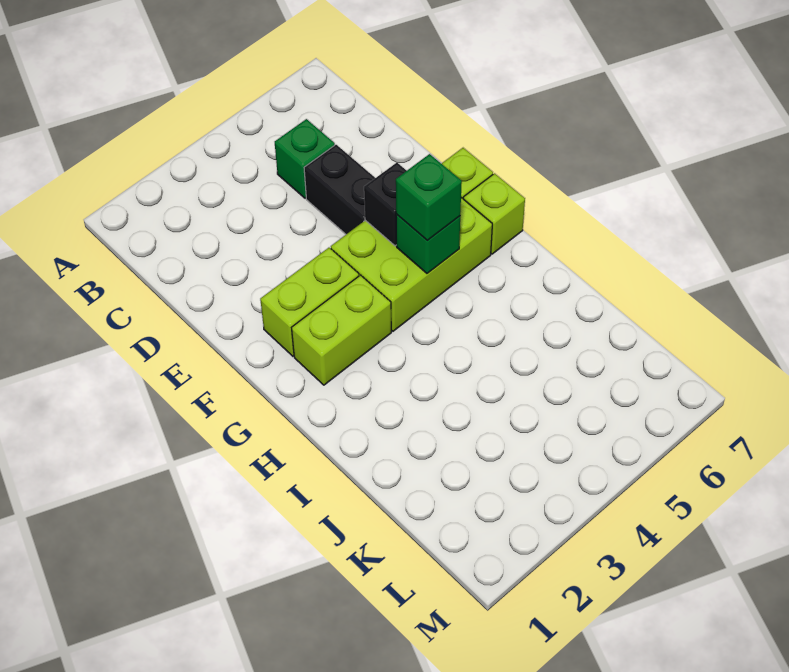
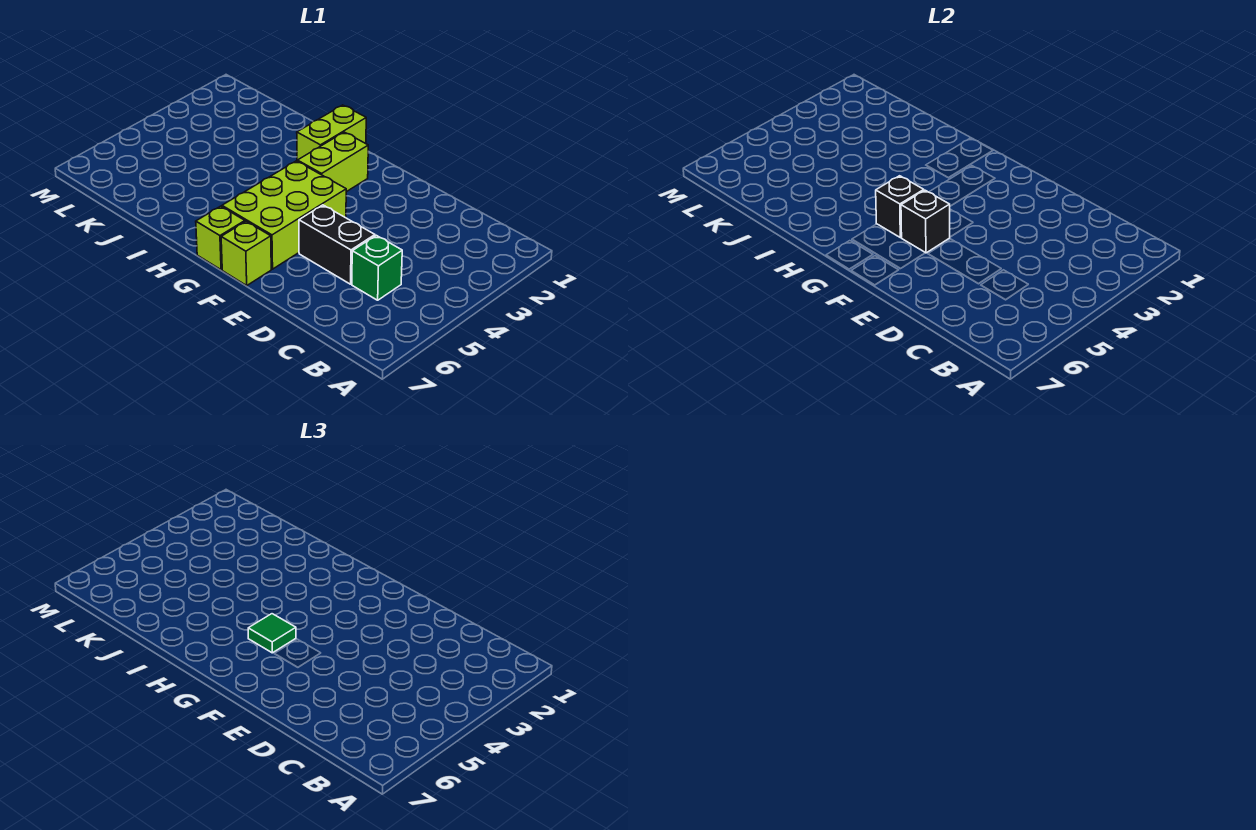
lime brick F2:F3 level 1 -> lime brick H1:H2 level 1
green brick G5 level 2 -> black brick G5 level 2
green brick G5 level 3 -> green tile G5 level 3

